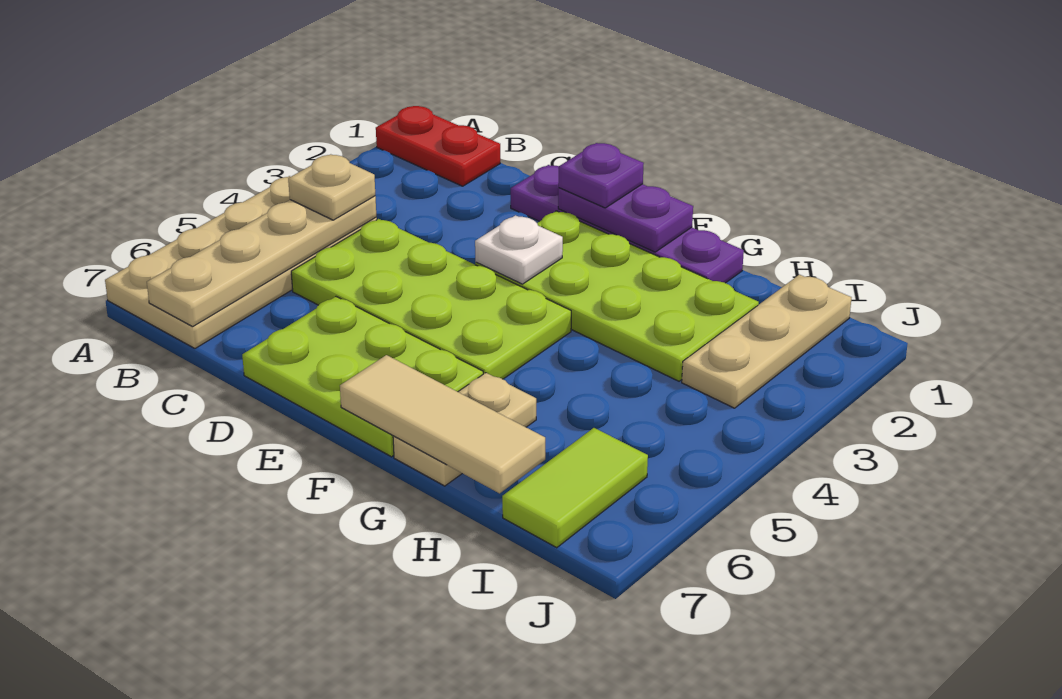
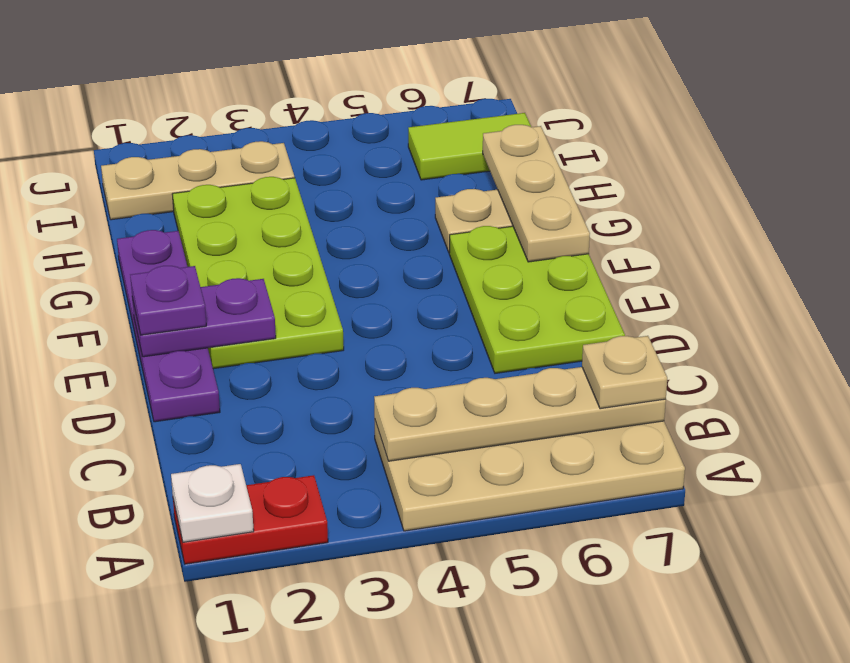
red plate A1:B1 level 1 -> red plate A1:A2 level 1
tan plate B4 level 3 -> tan plate B7 level 3
lime plate C4:F5 level 1 -> none
purple plate E1:F1 level 2 -> purple plate E1:E2 level 2
white plate E3 level 2 -> white plate A1 level 2
tan tile F7:H7 level 2 -> tan plate F7:H7 level 2

